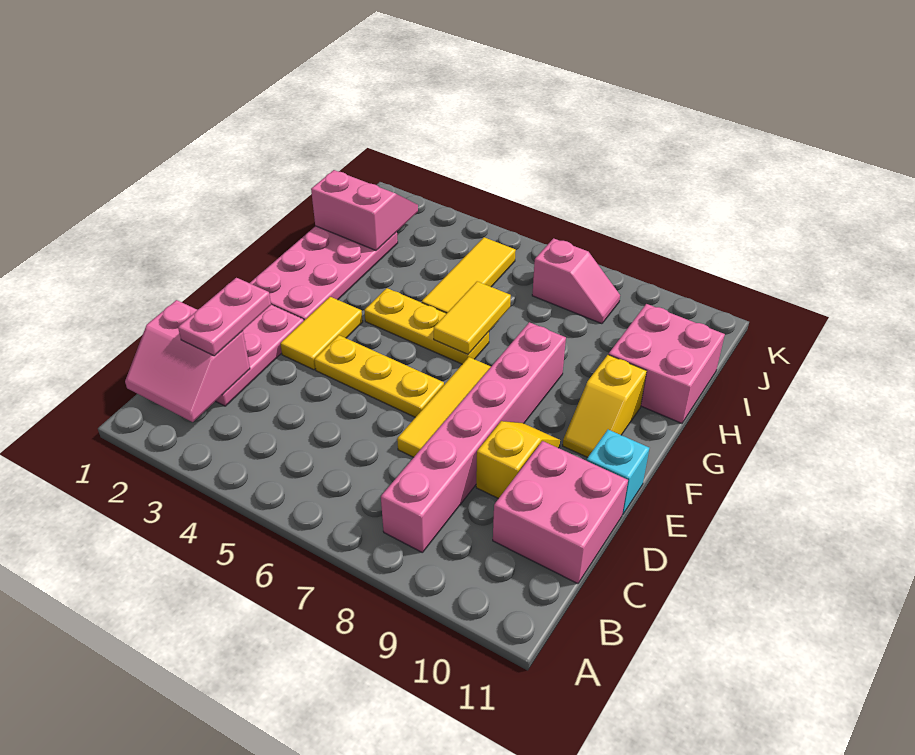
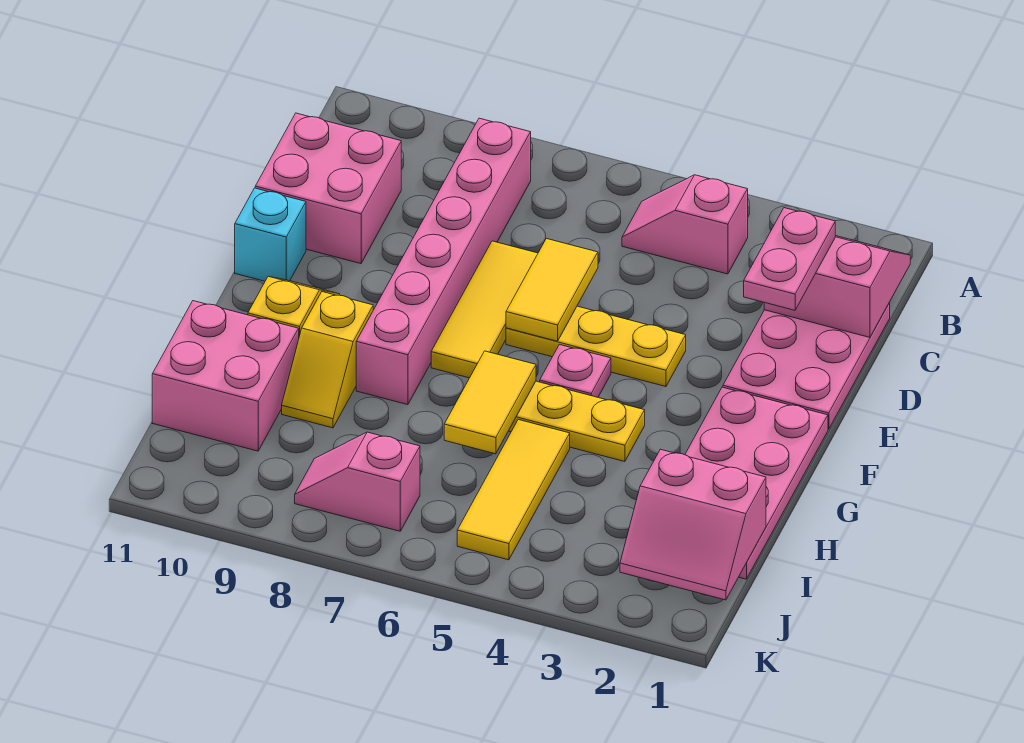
none -> pink slope B4:B5 level 1 top 4
yellow slope D9:E9 level 1 top D -> yellow slope G9:H9 level 1 top G
yellow tile E3:F3 level 1 -> yellow tile D6:E6 level 2
none -> pink plate F5 level 1

